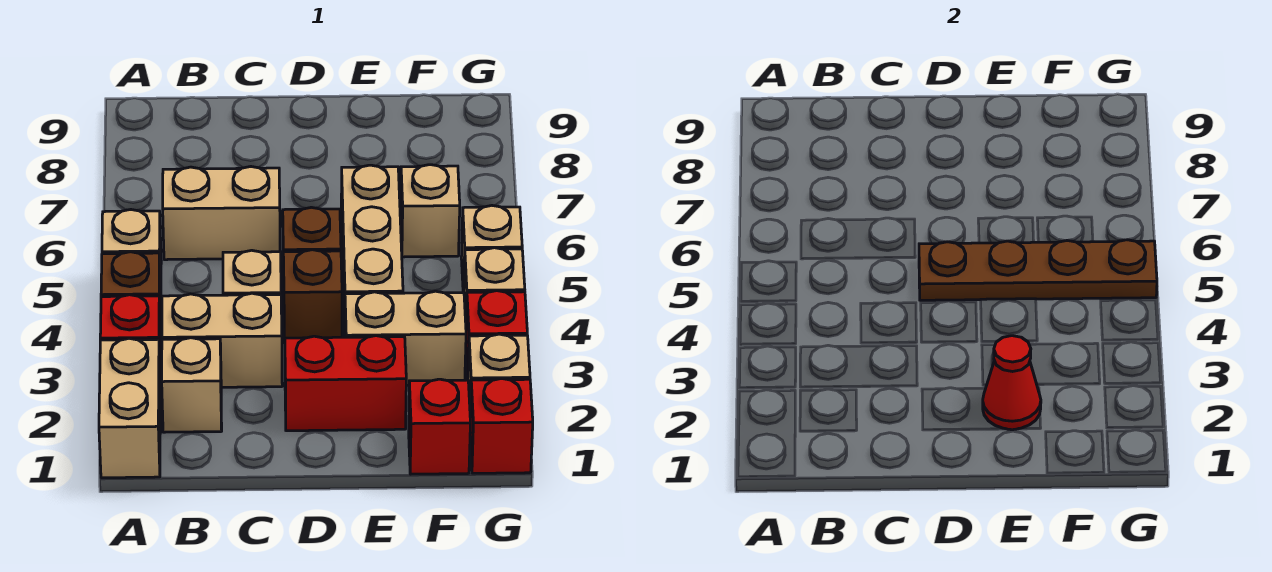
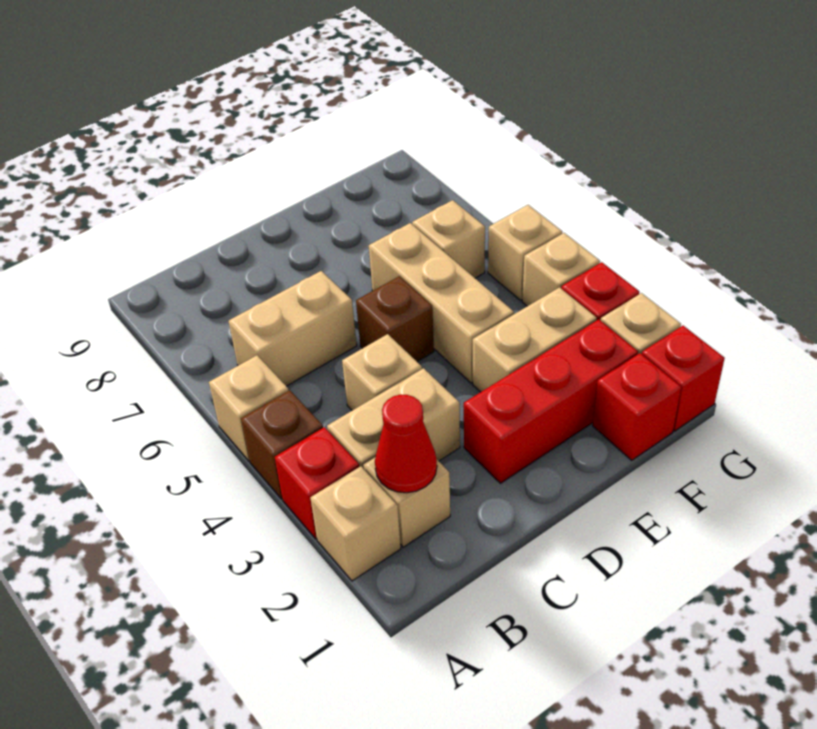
tan brick A1:A2 level 1 -> tan brick A2 level 1
red brick D2:E2 level 1 -> red brick D2:F2 level 1
brown brick D4 level 1 -> none
brown plate D5:G5 level 2 -> none
red cone E2 level 2 -> red cone B2 level 2

